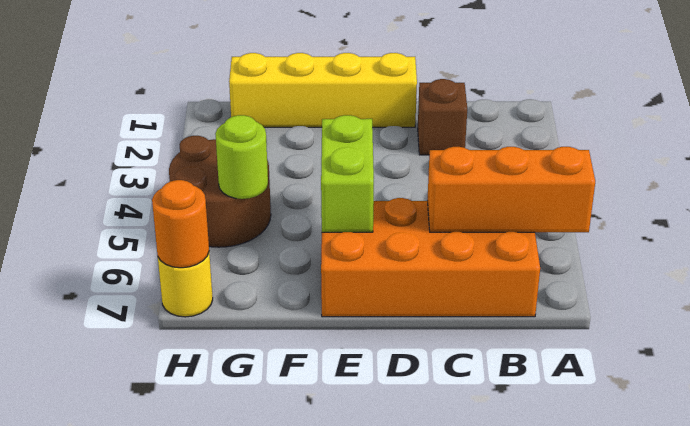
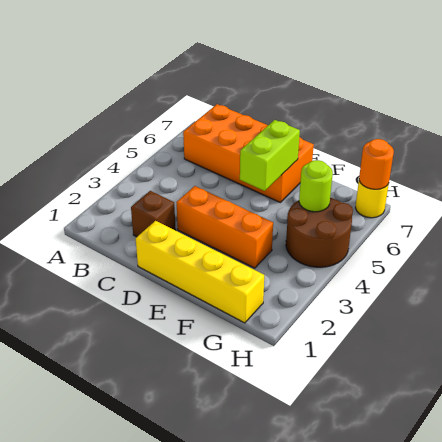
orange brick A6:C6 level 2 -> orange brick D3:F3 level 1

